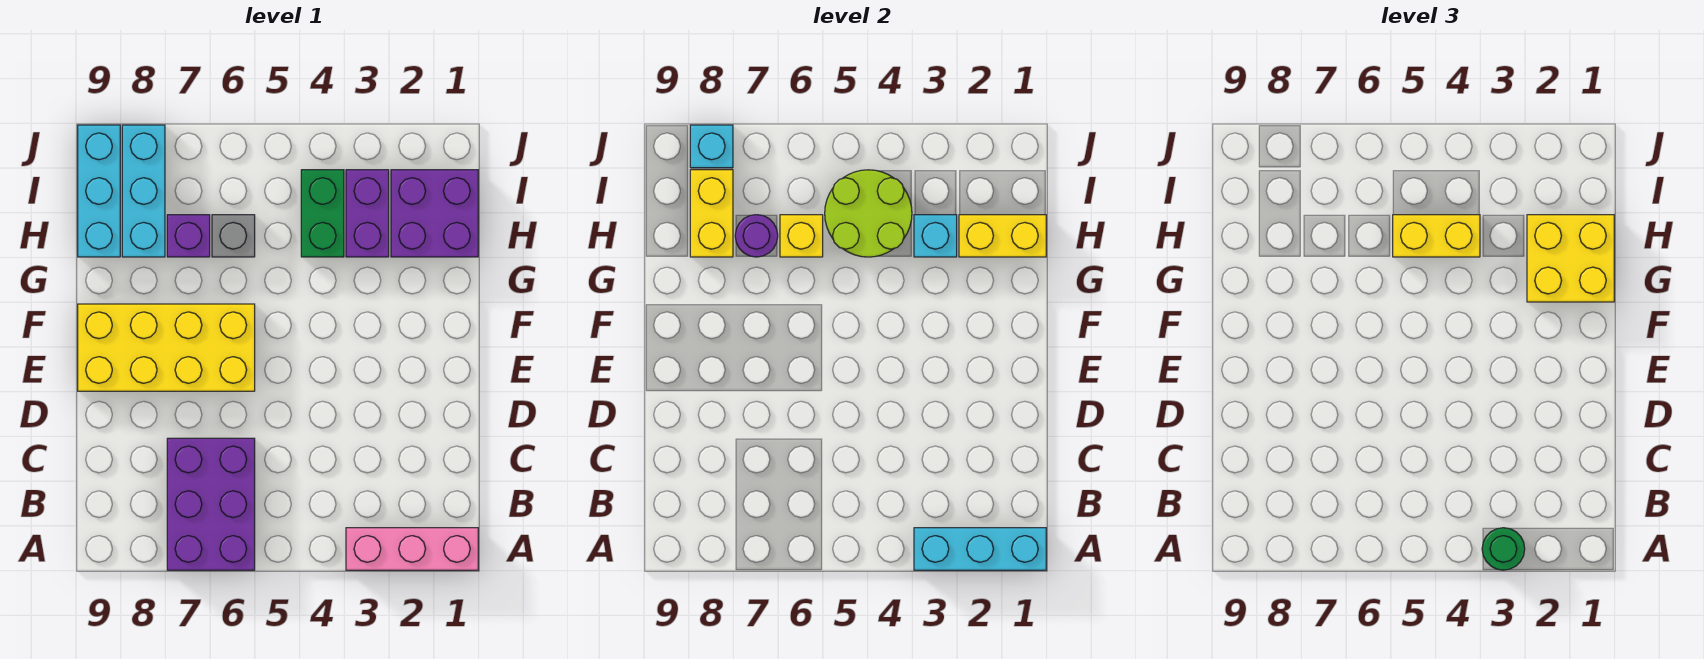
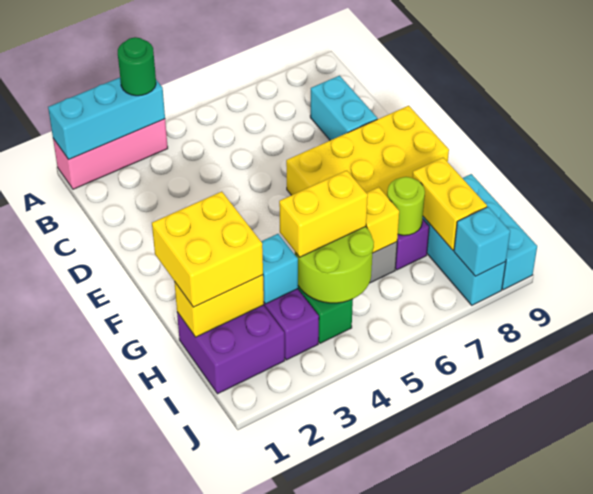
purple brick A6:C7 level 1 -> none
none -> cyan brick C8:D8 level 1
purple round brick H7 level 2 -> lime round brick H7 level 2

